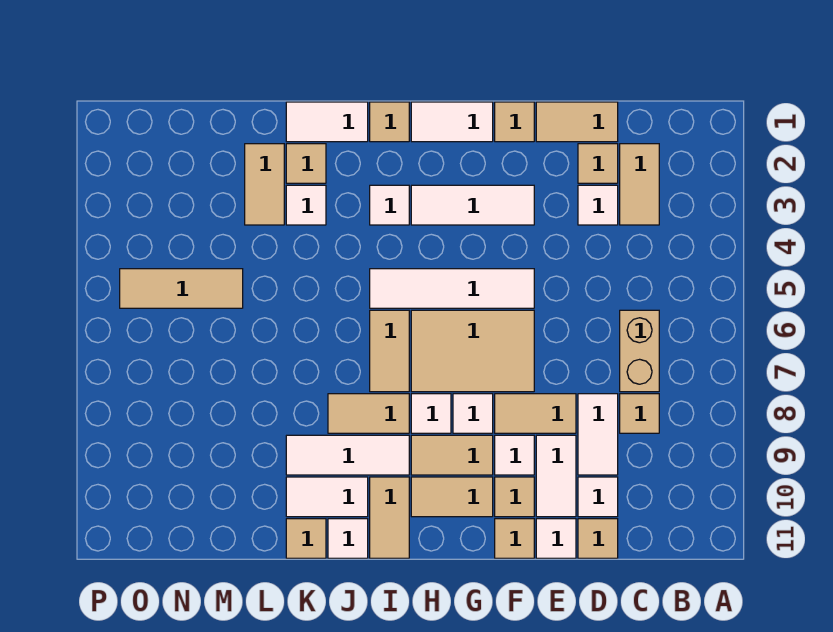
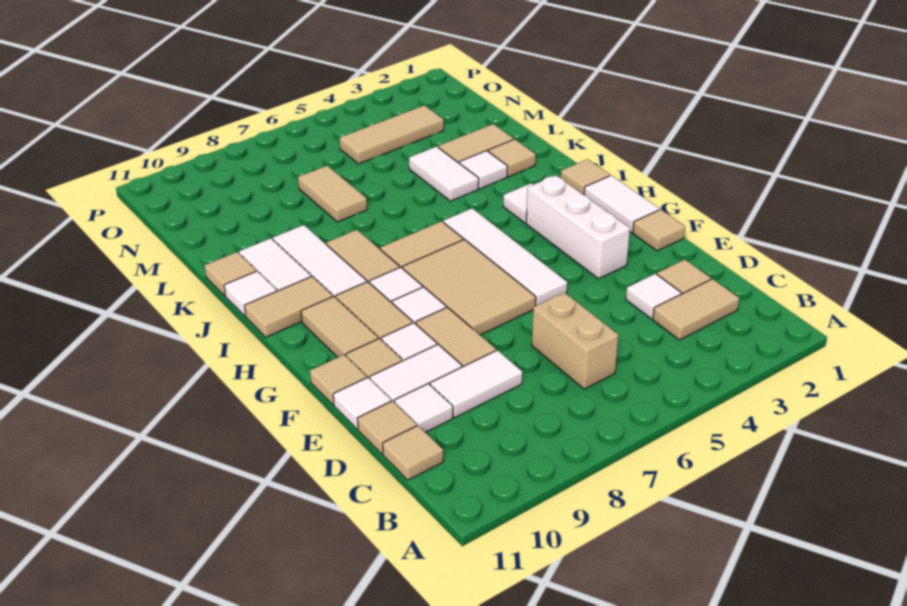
tan brick C6:C7 level 1 -> tan brick C6:D6 level 1
tan tile C8 level 1 -> tan tile C11 level 1
tan tile D1:E1 level 1 -> tan tile L7:M7 level 1
white tile F3:H3 level 1 -> white brick F3:H3 level 1
white tile J1:K1 level 1 -> white tile K4:L4 level 1
tan tile M5:O5 level 1 -> tan tile N3:N5 level 1

